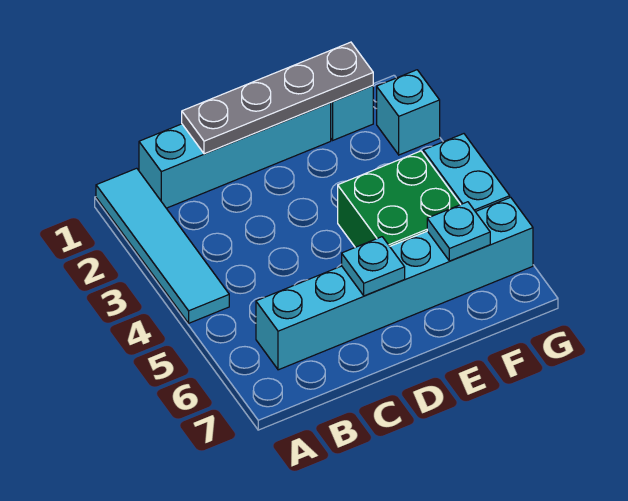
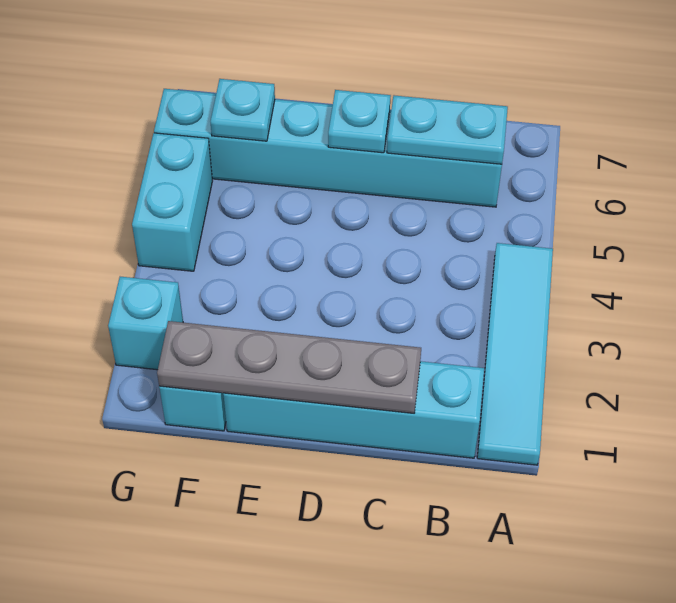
none -> cyan plate B6:C6 level 2
green brick E4:F5 level 1 -> none

